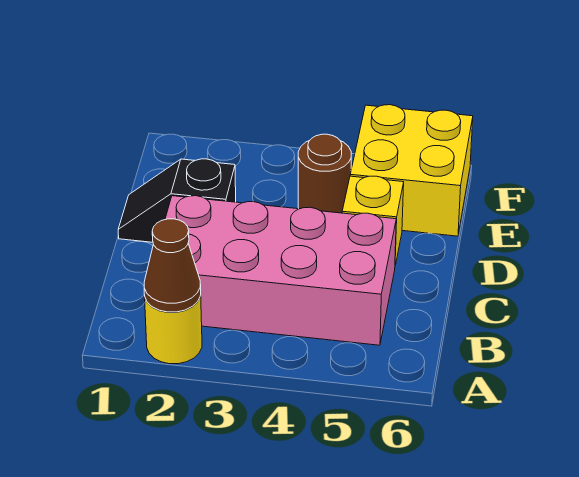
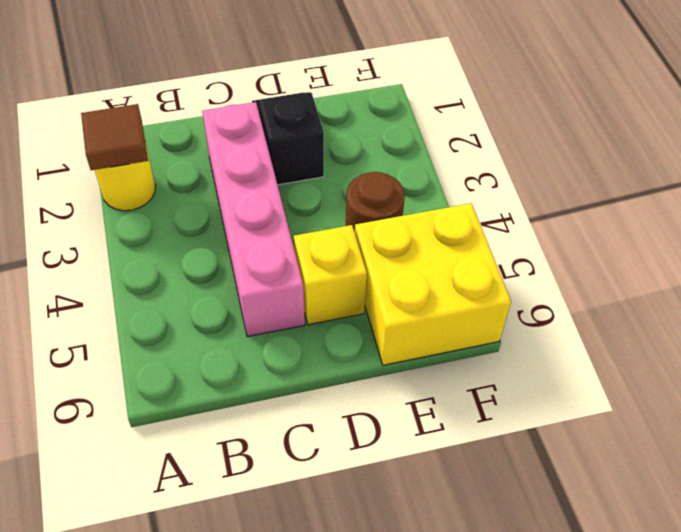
brown cone A2 level 2 -> brown tile A2 level 2
pink brick B2:C5 level 1 -> pink brick C2:C5 level 1

